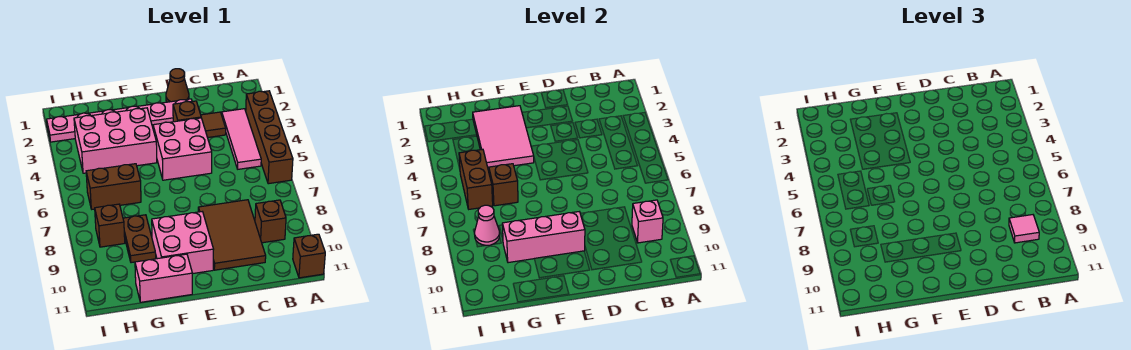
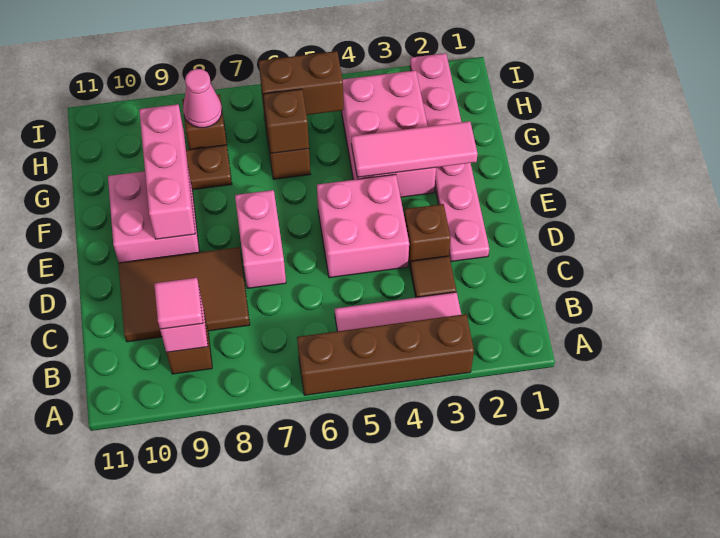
brown brick A11 level 1 -> none
brown cone D1 level 1 -> none
pink tile F2:G4 level 2 -> pink tile F2:F4 level 2
pink brick F11:G11 level 1 -> pink brick D7:E7 level 1

